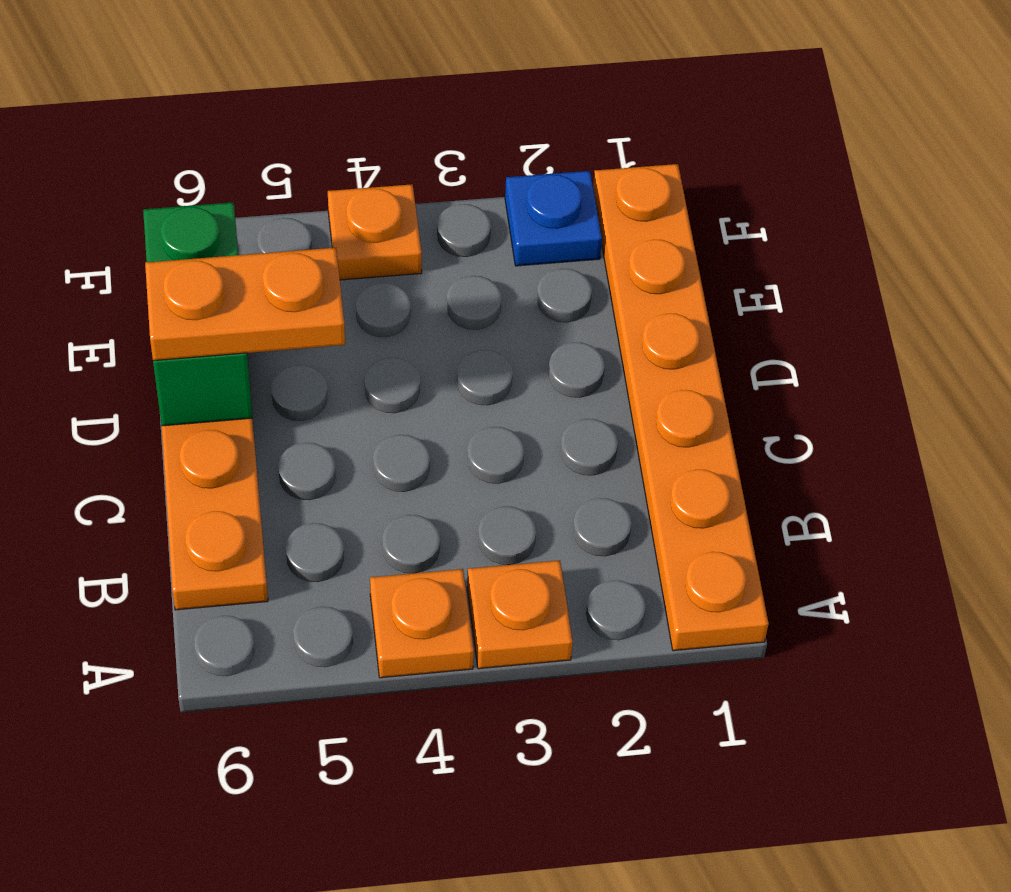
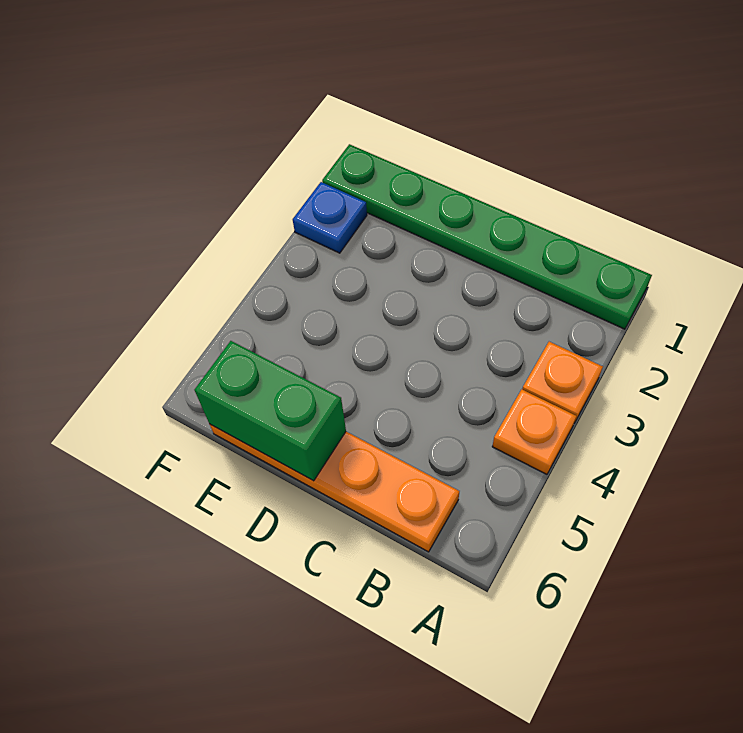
orange plate A1:F1 level 1 -> green plate A1:F1 level 1
orange plate D5:D6 level 3 -> none
orange plate F4 level 1 -> none

